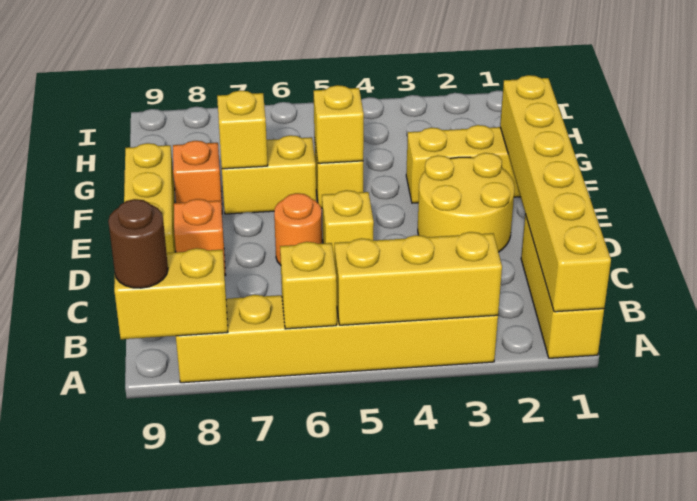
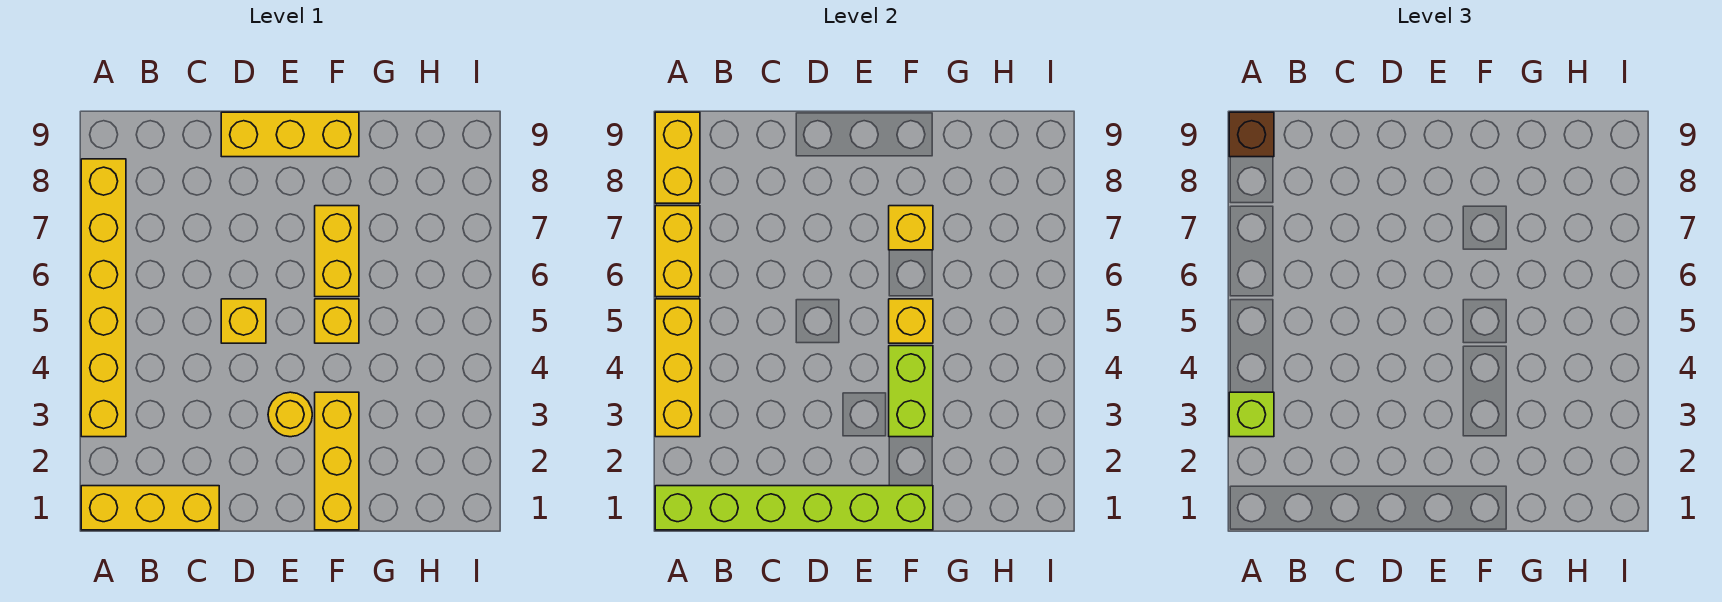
yellow brick A1:F1 level 2 -> lime brick A1:F1 level 2
none -> lime brick A3 level 3
yellow brick A6 level 2 -> yellow brick A6:A7 level 2
brown round brick A9 level 3 -> brown brick A9 level 3
yellow round brick D2:E3 level 1 -> yellow round brick E3 level 1
orange round brick D6 level 1 -> none
orange brick D8 level 1 -> none
none -> lime brick F3:F4 level 2
orange brick F8 level 1 -> none

